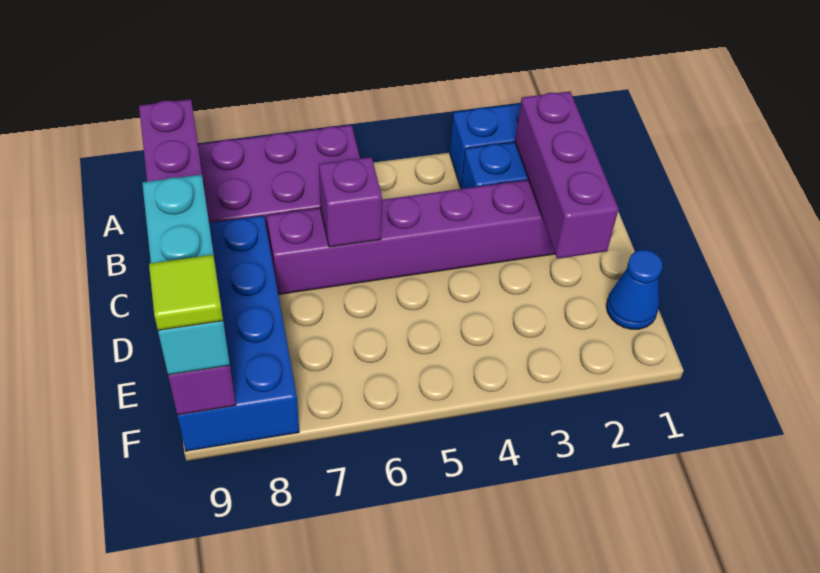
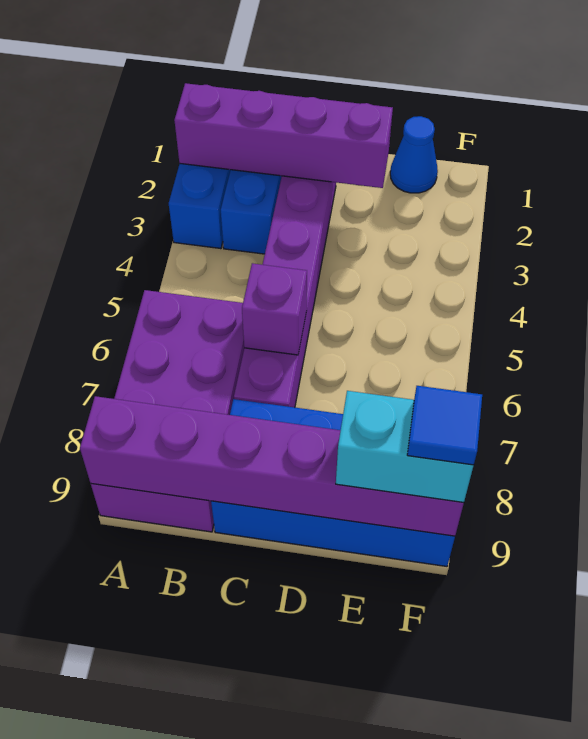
purple brick B2:D2 level 2 -> purple brick A2:D2 level 2
cyan brick D9:F9 level 3 -> cyan brick E9:F9 level 3
lime tile F9 level 4 -> blue tile F9 level 4

